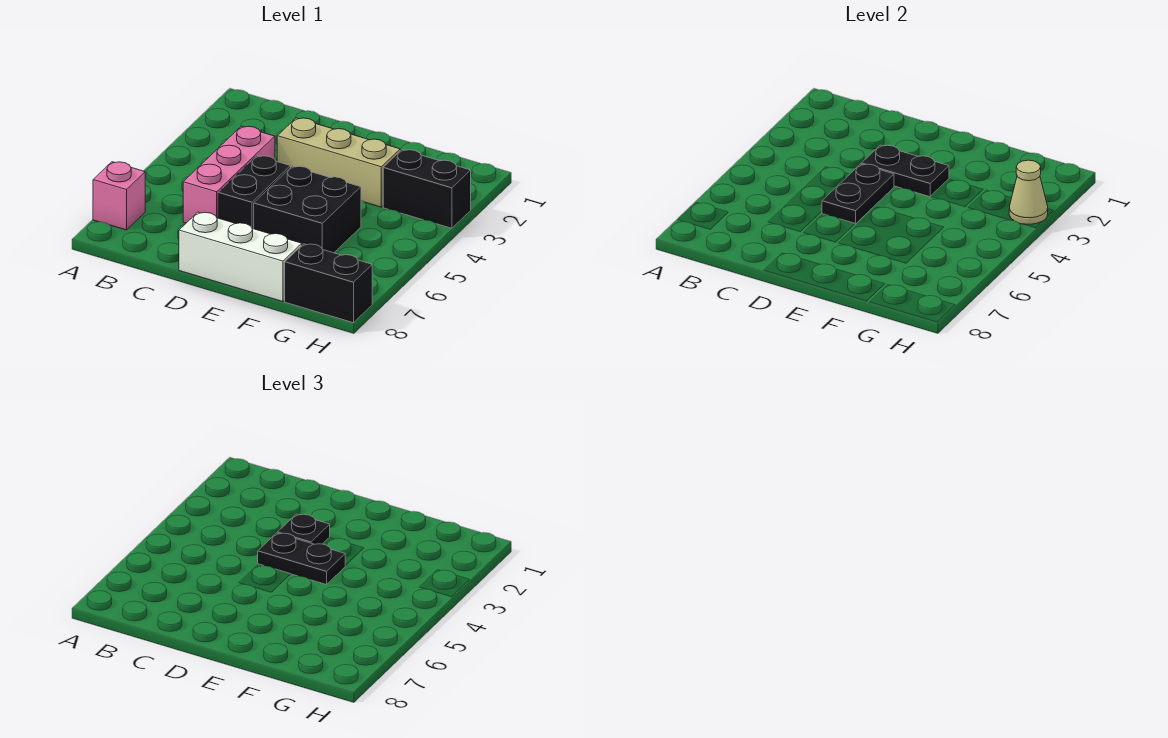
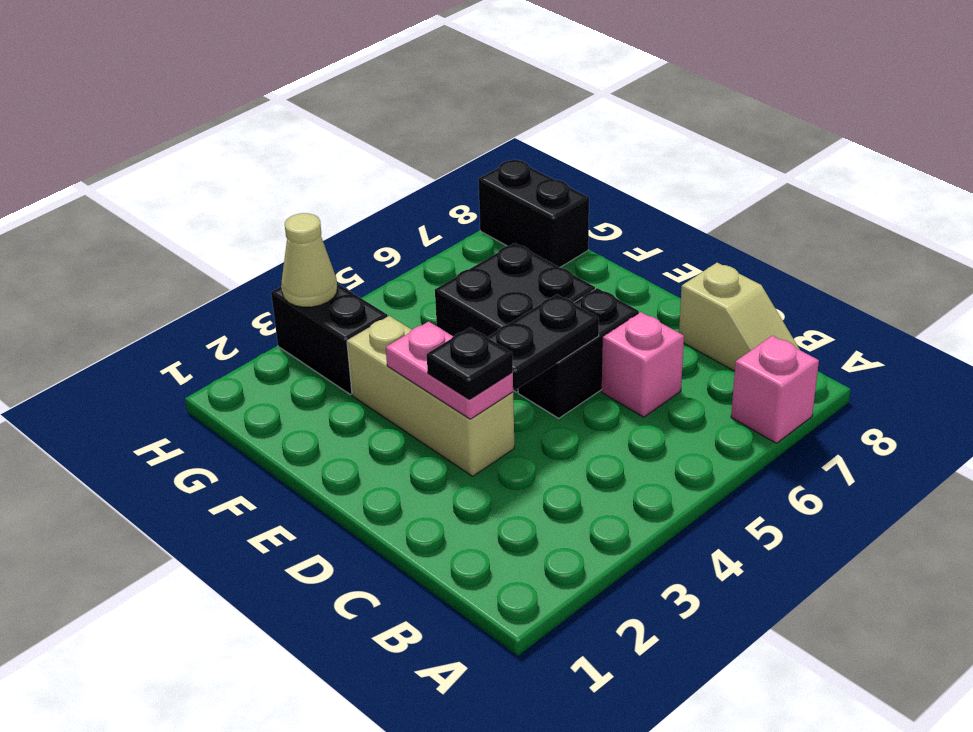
none -> tan slope B8:C8 level 1 top C
pink brick C4:C6 level 1 -> pink brick C6 level 1
black plate D3:E3 level 2 -> pink plate D3:E3 level 2
black plate D4:E4 level 3 -> none
white brick D8:F8 level 1 -> none

